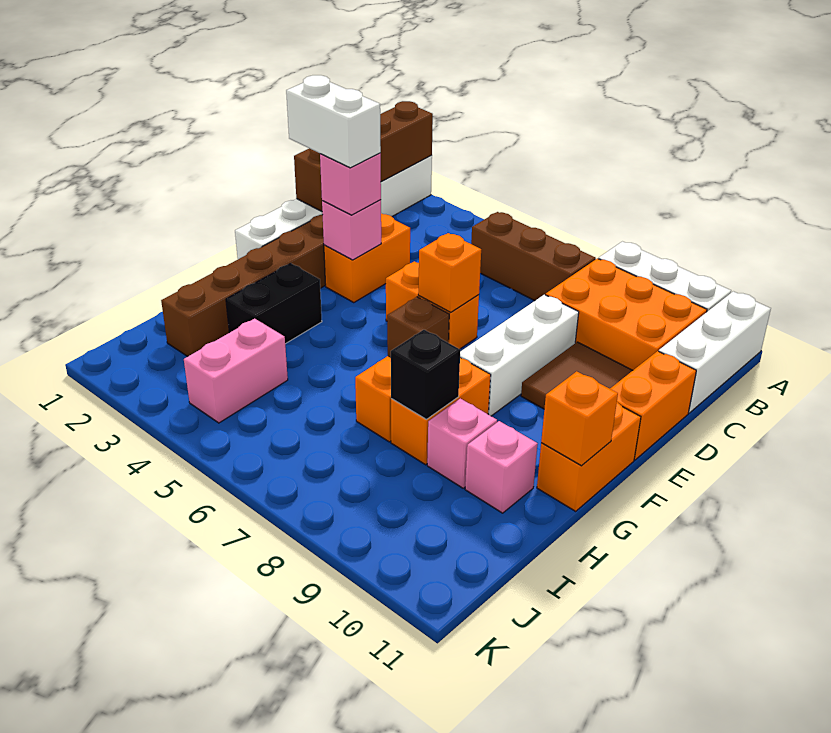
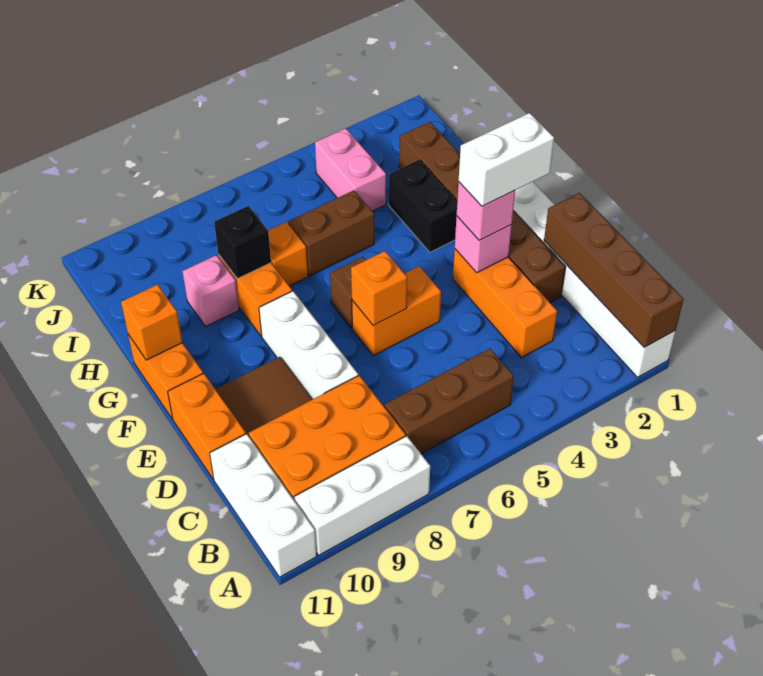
orange brick D3:E3 level 1 -> orange brick C3:E3 level 1
none -> brown brick H5:H6 level 1
pink brick H10 level 1 -> none

